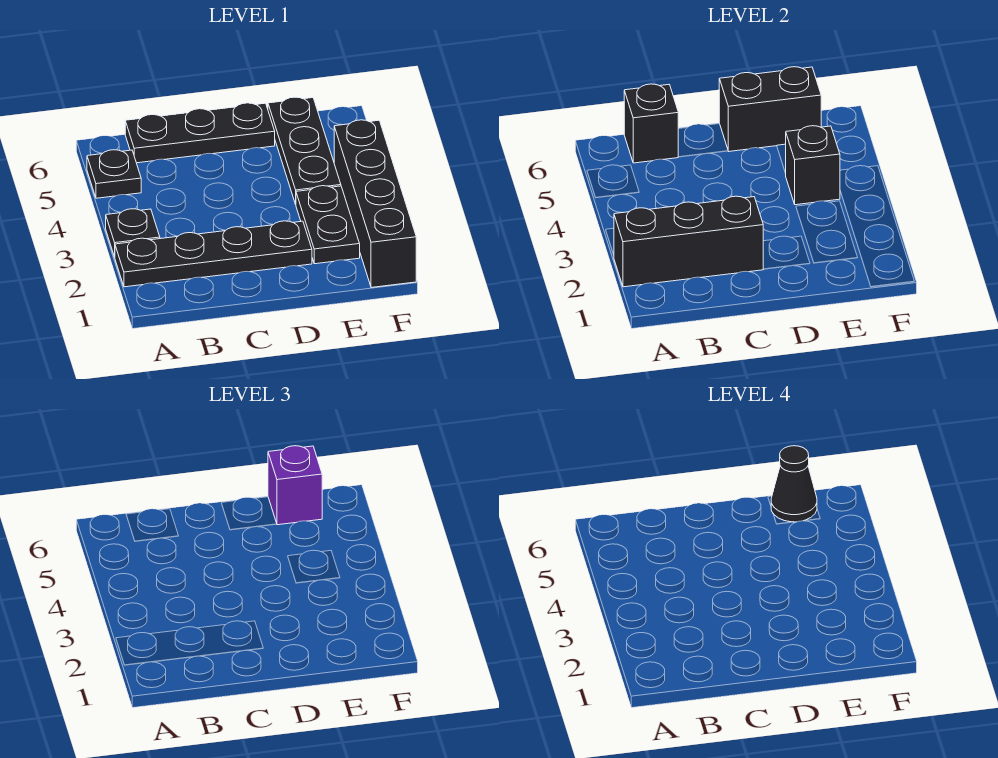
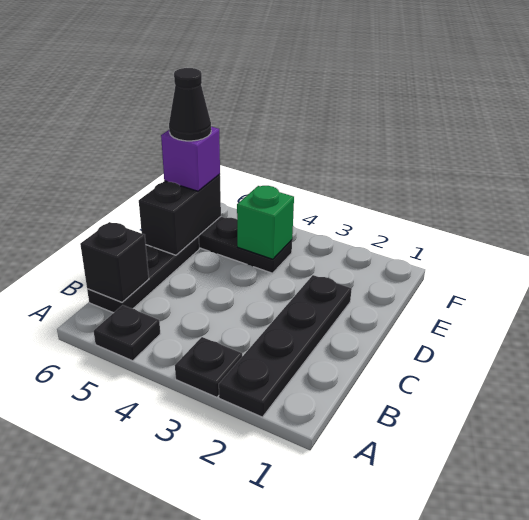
black brick A2:C2 level 2 -> none
black plate E2:E3 level 1 -> none
black brick E4 level 2 -> green brick E4 level 2
black brick F1:F4 level 1 -> none

